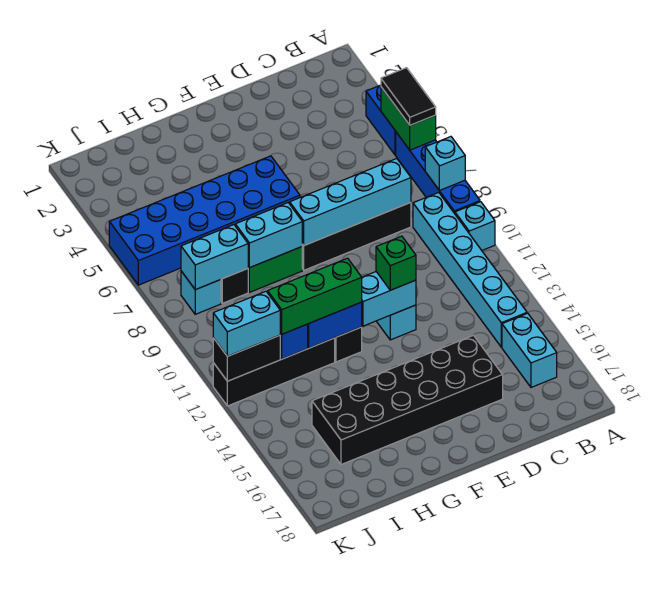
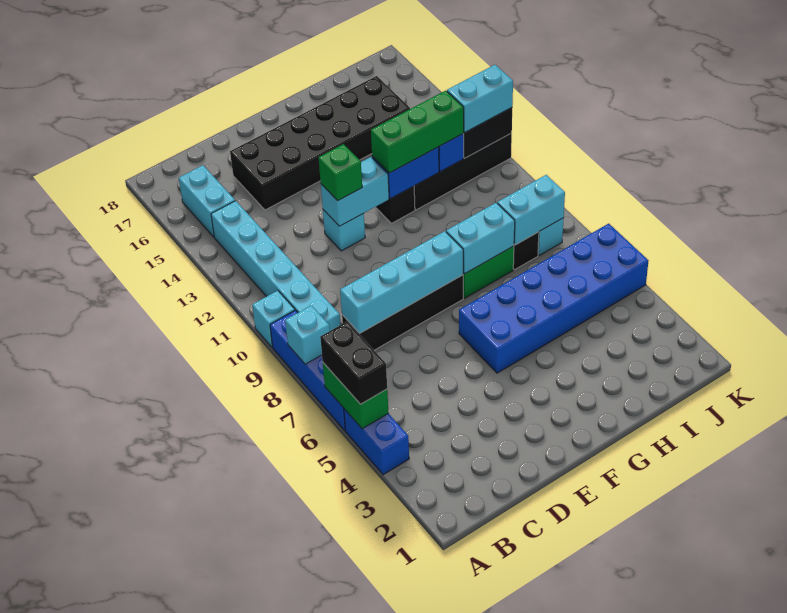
black tile A5:A6 level 3 -> black brick A5:A6 level 3

